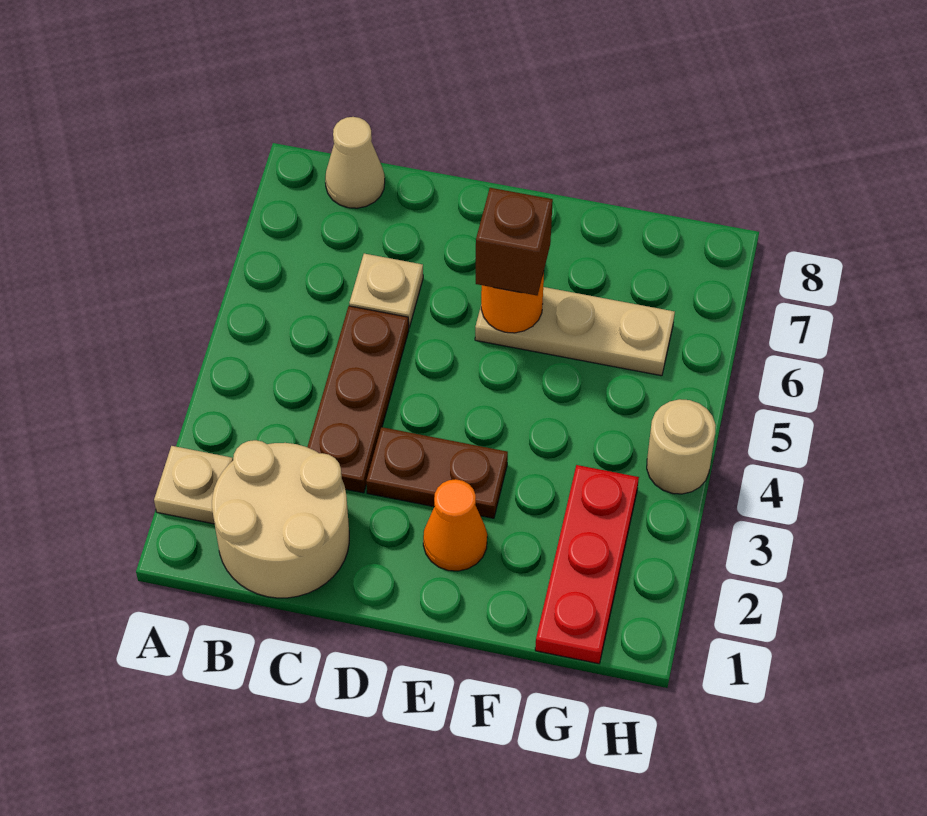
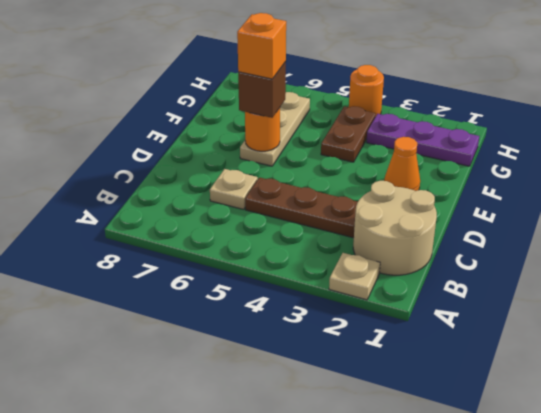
tan cone B8 level 1 -> none
brown plate D3:E3 level 1 -> brown plate F4:G4 level 1
none -> orange brick E6 level 4
red plate G1:G3 level 1 -> purple plate G1:G3 level 1
tan round brick H4 level 1 -> orange round brick H4 level 1

